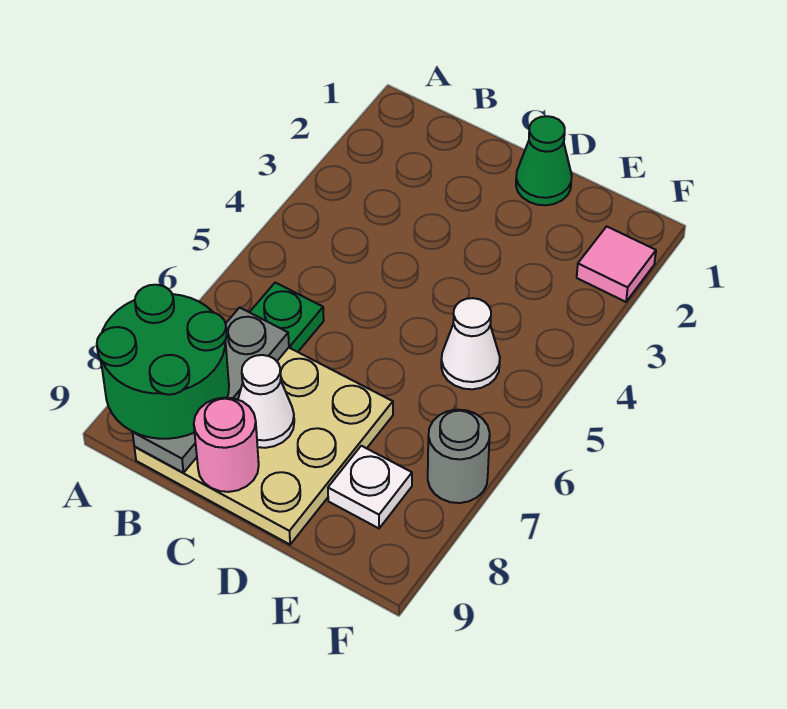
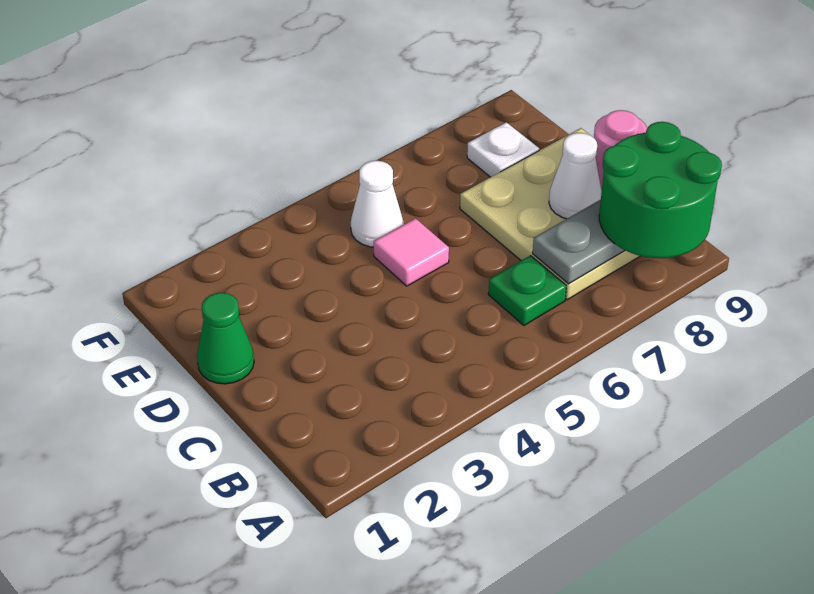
pink tile F2 level 1 -> pink tile D5 level 1
grey round brick F7 level 1 -> none

